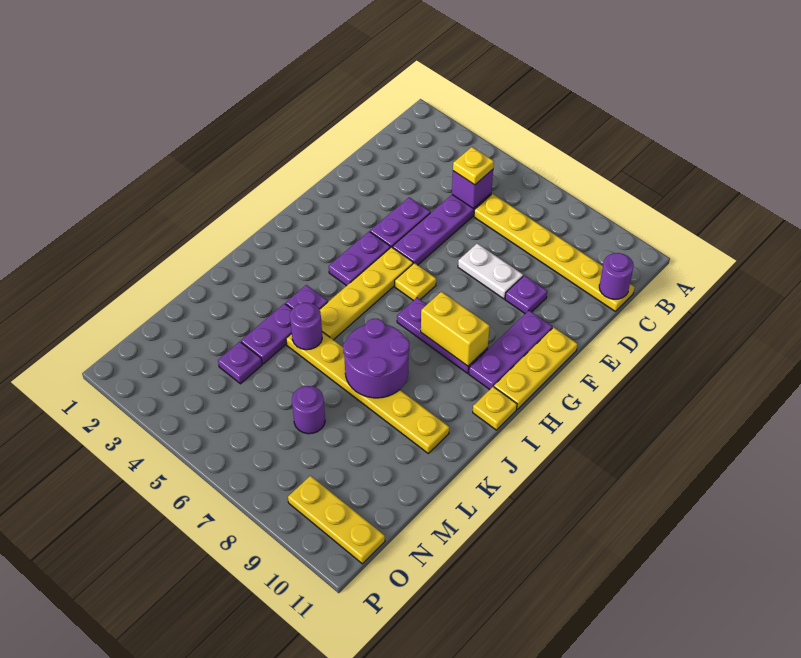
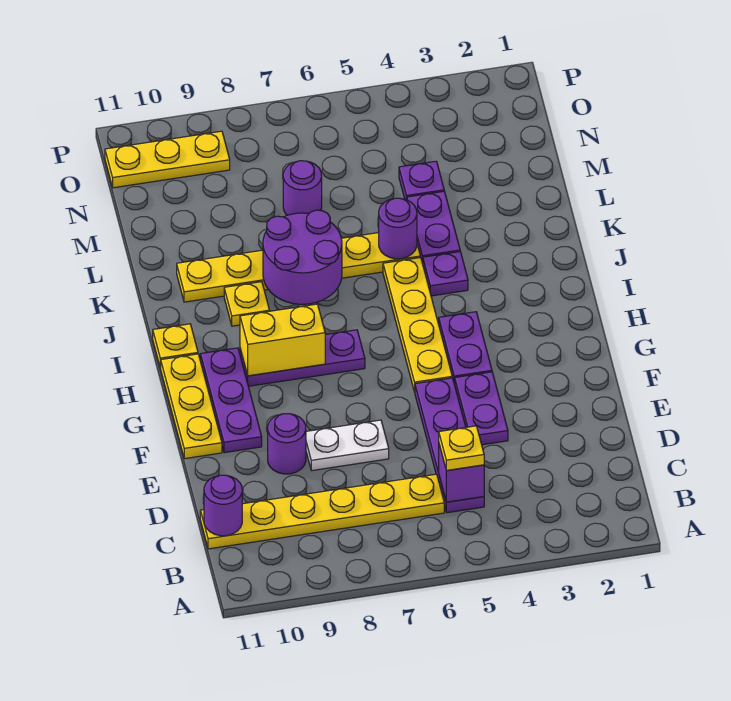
purple plate E9 level 1 -> purple round brick E9 level 1
yellow plate G6 level 1 -> yellow plate J9 level 1

